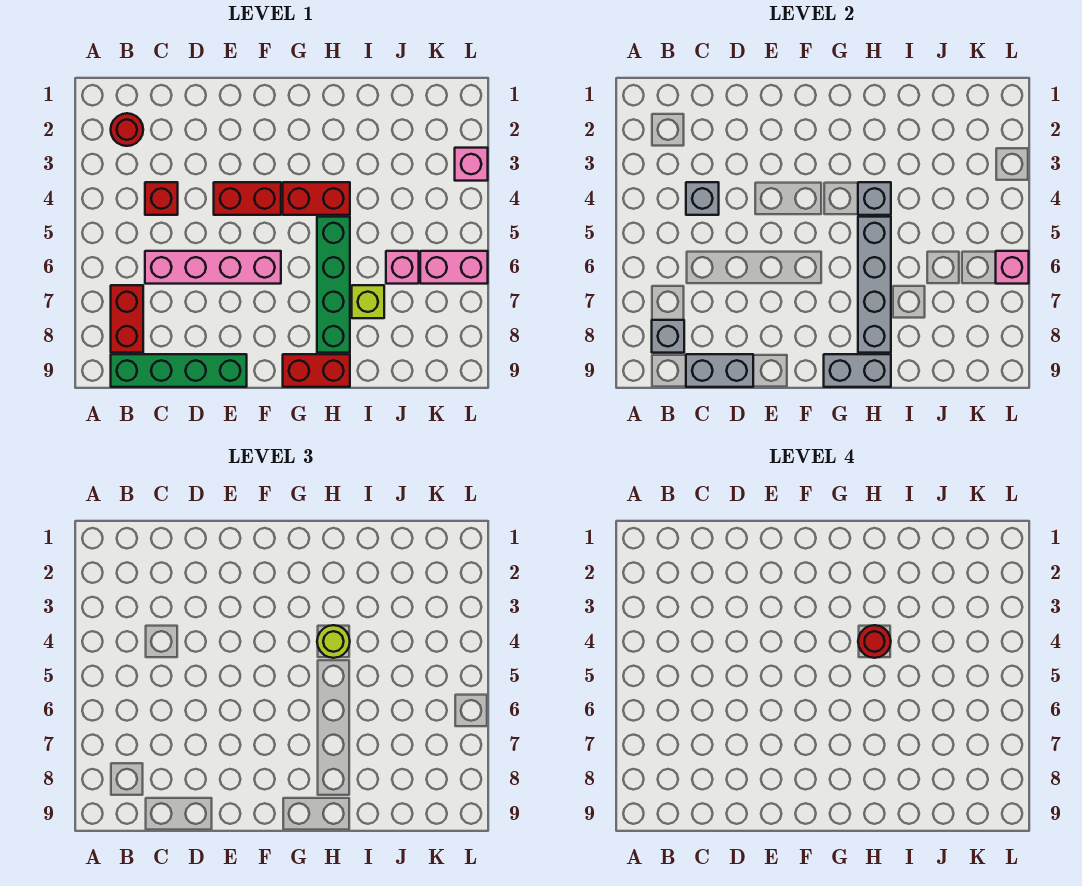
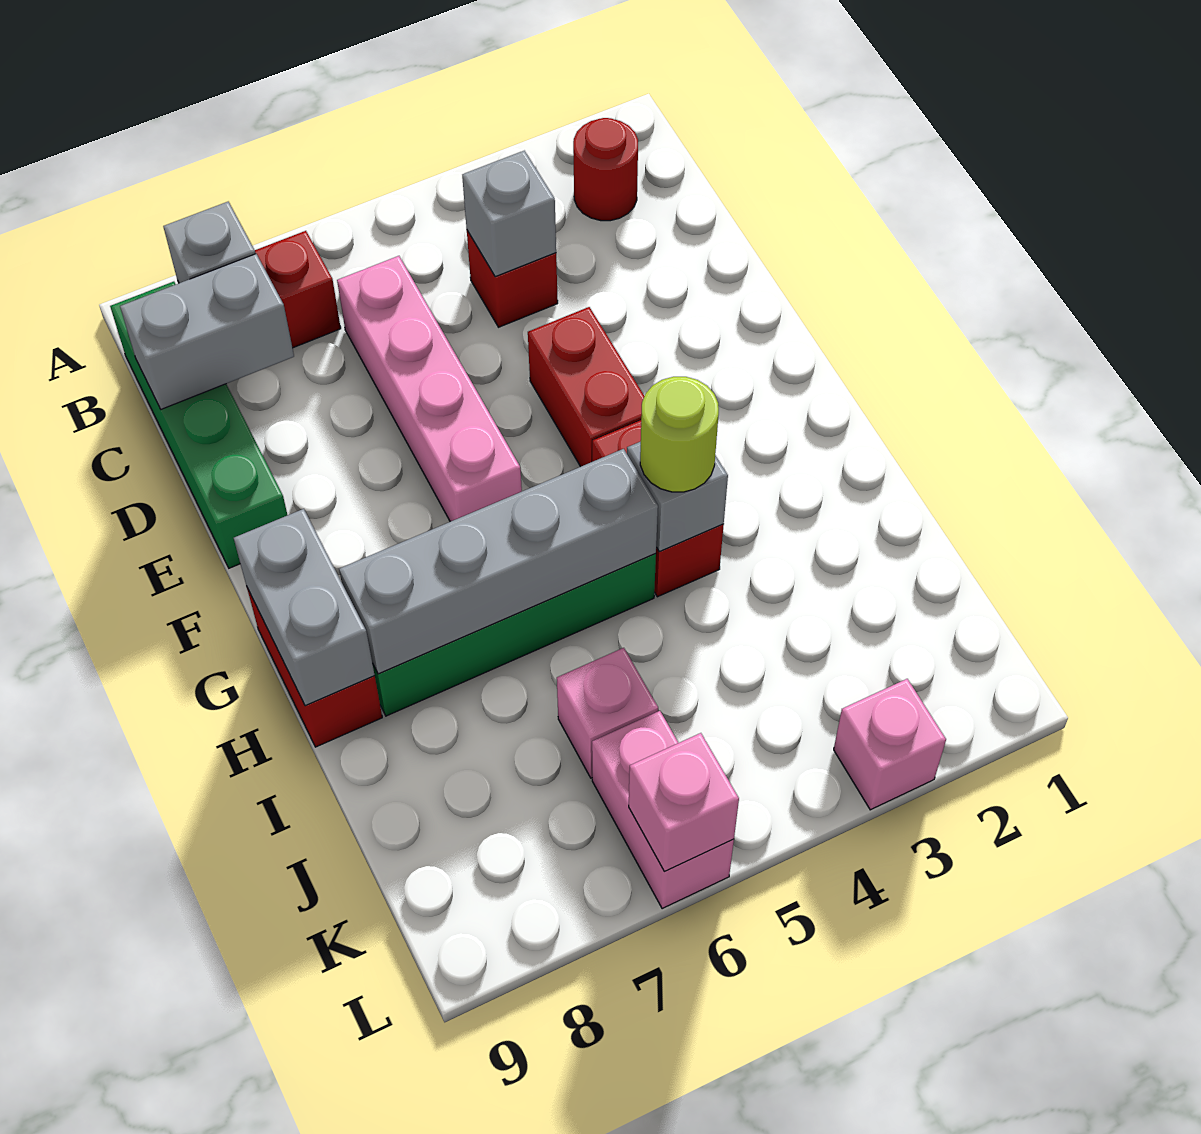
grey brick C9:D9 level 2 -> grey brick C8:C9 level 2
red round brick H4 level 4 -> none
lime brick I7 level 1 -> none

